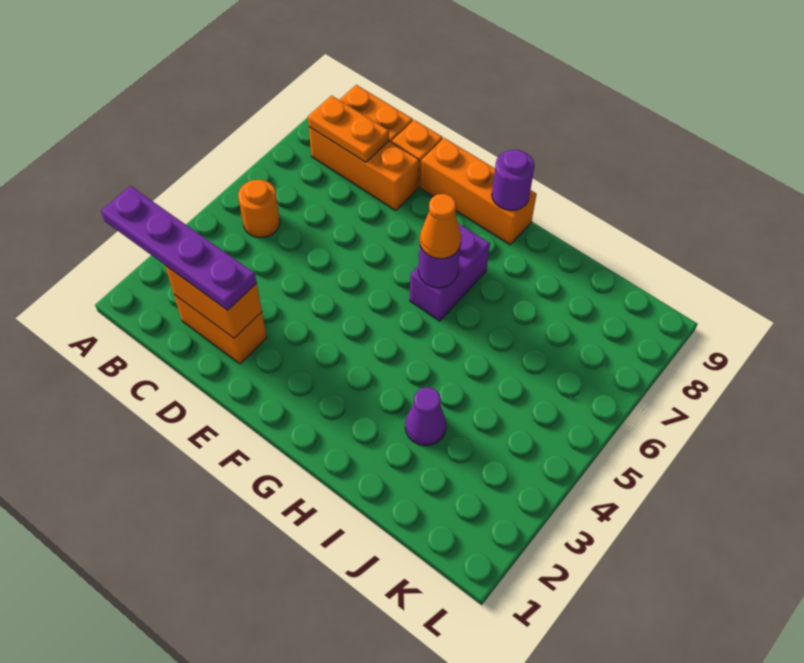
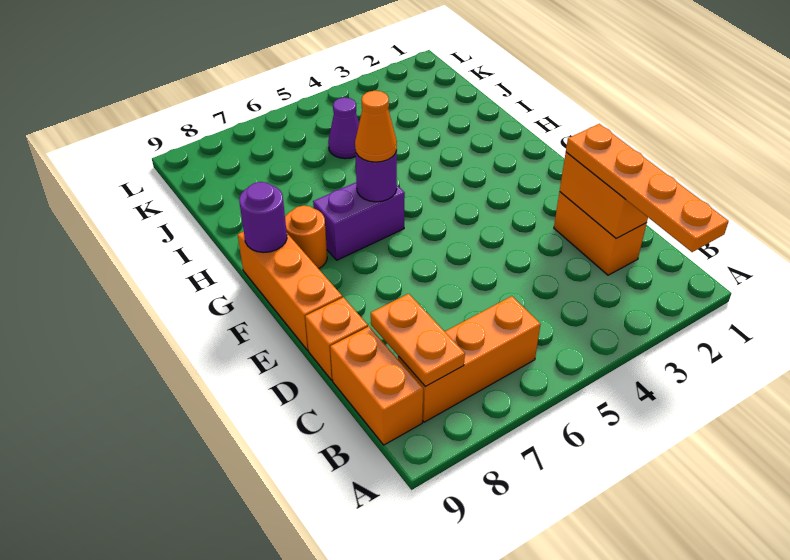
purple plate A2:D2 level 3 -> orange plate A2:D2 level 3
orange round brick B5 level 1 -> orange round brick G8 level 1
orange brick B8:D8 level 1 -> orange brick B6:B8 level 1
purple cone I3 level 1 -> purple cone J5 level 1

